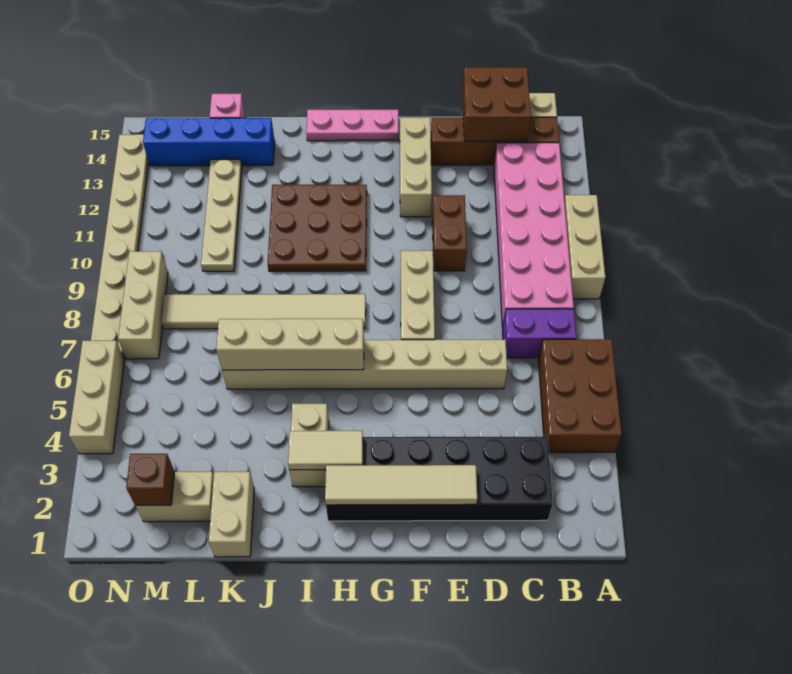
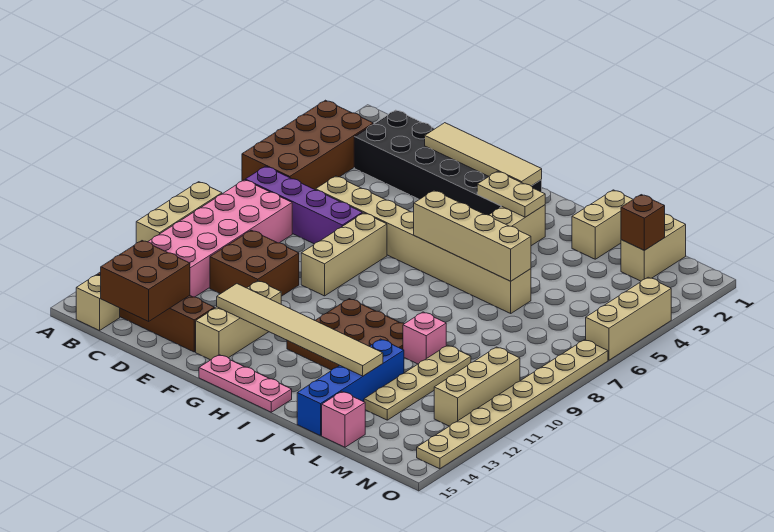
brown brick A4:B6 level 1 -> brown brick A3:B6 level 1
purple brick B7:C7 level 1 -> purple brick B7:E7 level 1
brown brick E10:E11 level 1 -> brown brick D10:E11 level 1
tan tile H3:I3 level 2 -> tan plate H3:I3 level 2
tan tile H8:M8 level 1 -> tan tile F13:K13 level 2
none -> pink brick K10 level 1
blue brick K14:N14 level 1 -> blue brick K12:K15 level 1
tan brick L2:M2 level 1 -> tan brick M1:M2 level 1
tan brick N7:N9 level 1 -> tan brick N10:N12 level 1

